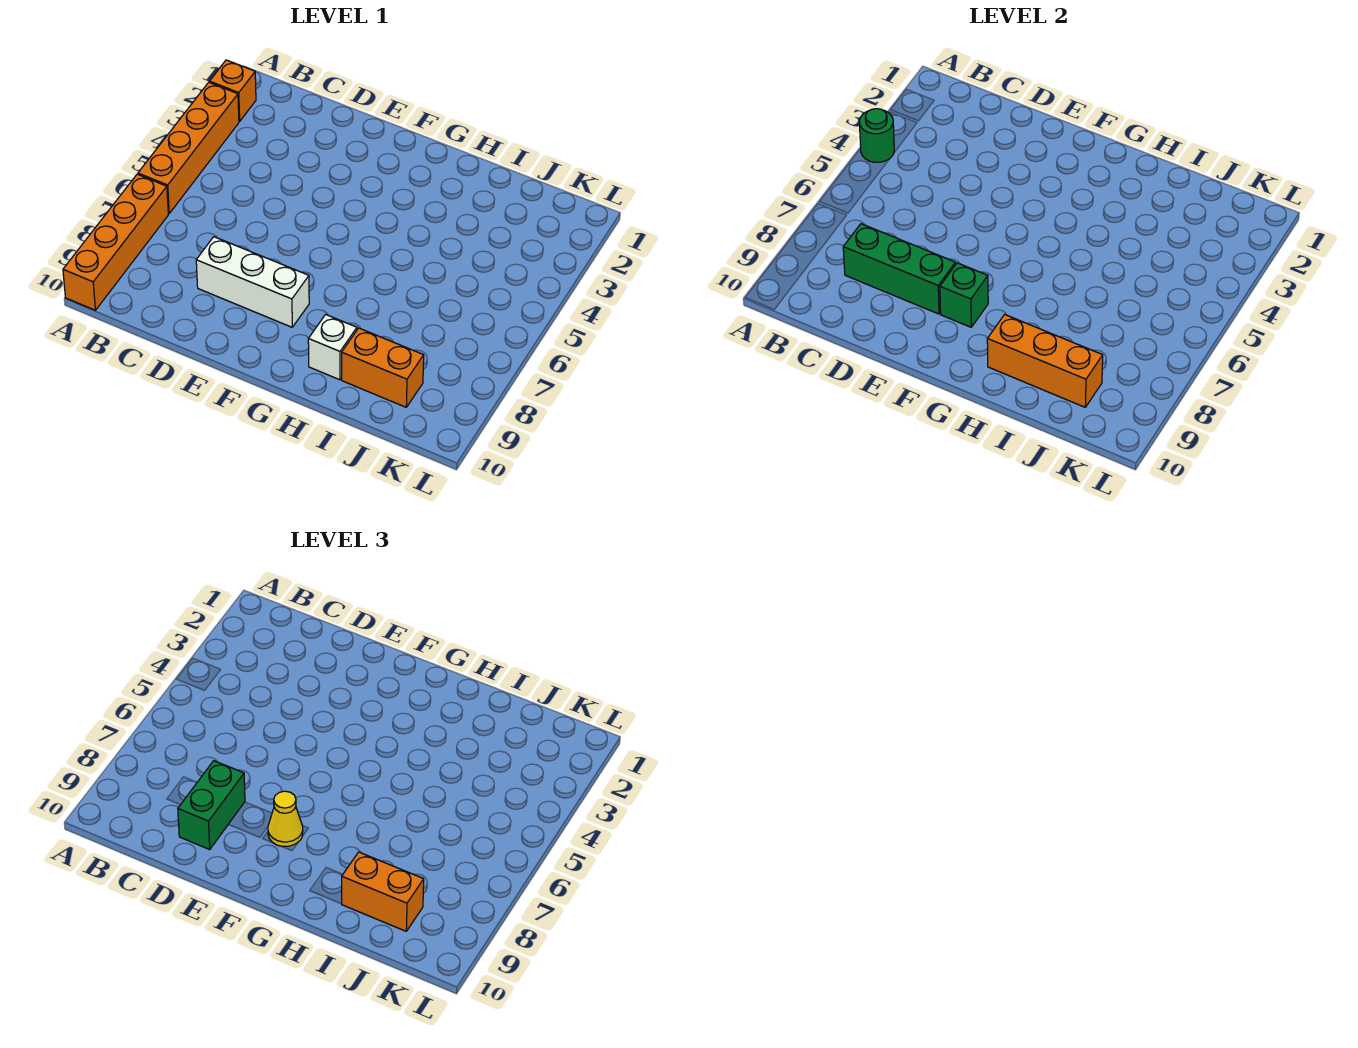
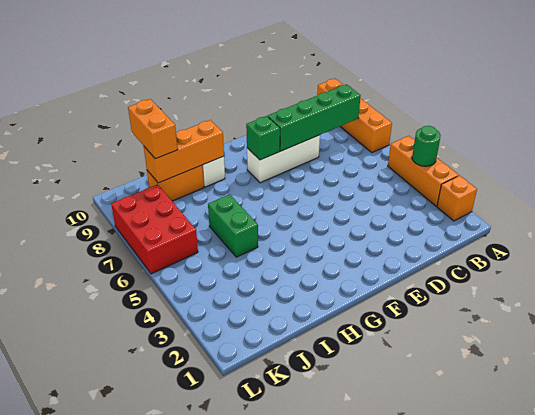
orange brick A3:A6 level 1 -> orange brick A3:A5 level 1
green brick C8:E8 level 2 -> green brick B8:E8 level 2
green brick D8:D9 level 3 -> green brick I5:I6 level 1
yellow cone F8 level 3 -> none
orange brick I9:J9 level 3 -> orange brick J9:J10 level 3
none -> red brick K6:L8 level 1

